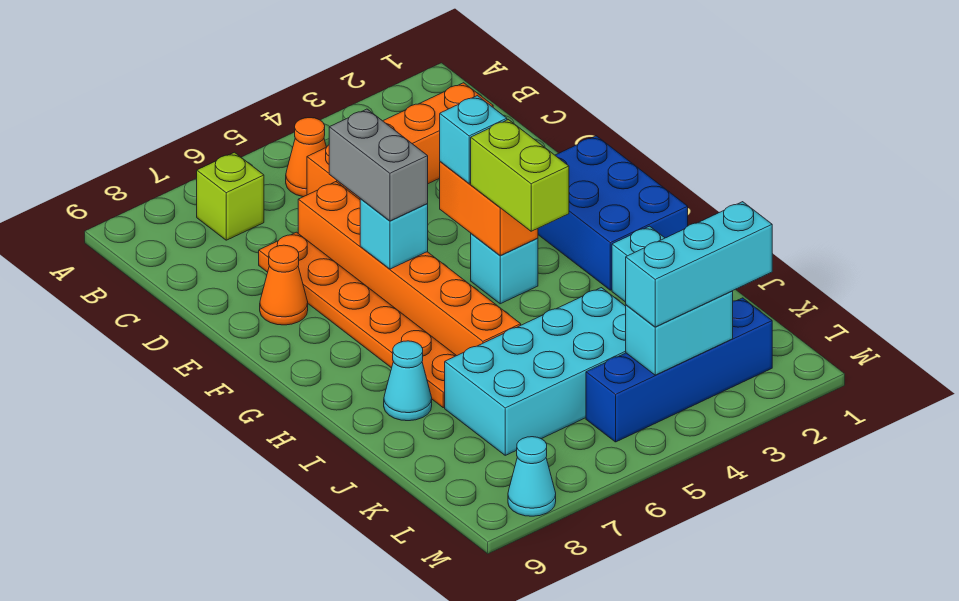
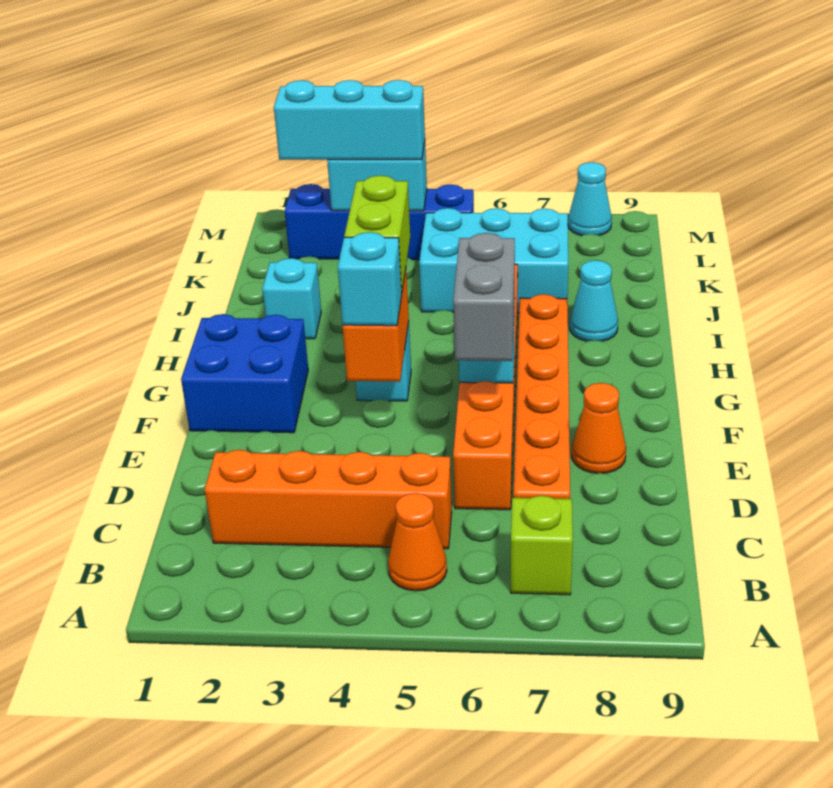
blue brick F1:H2 level 1 -> blue brick F1:G2 level 1
cyan brick J4:K7 level 1 -> cyan brick J5:K7 level 1

